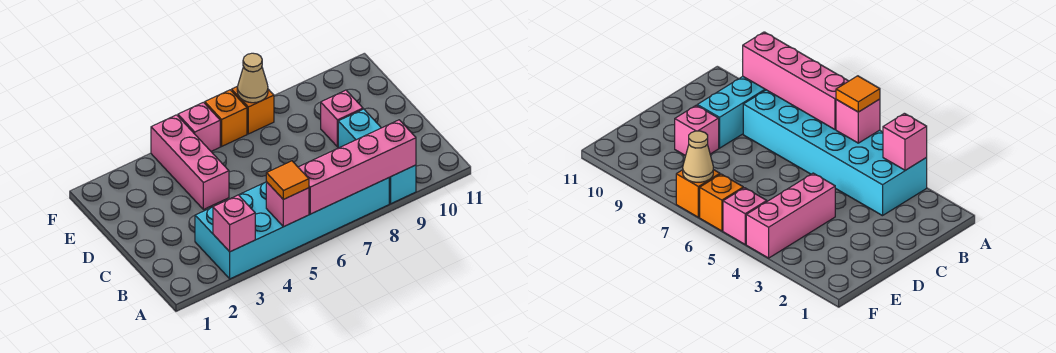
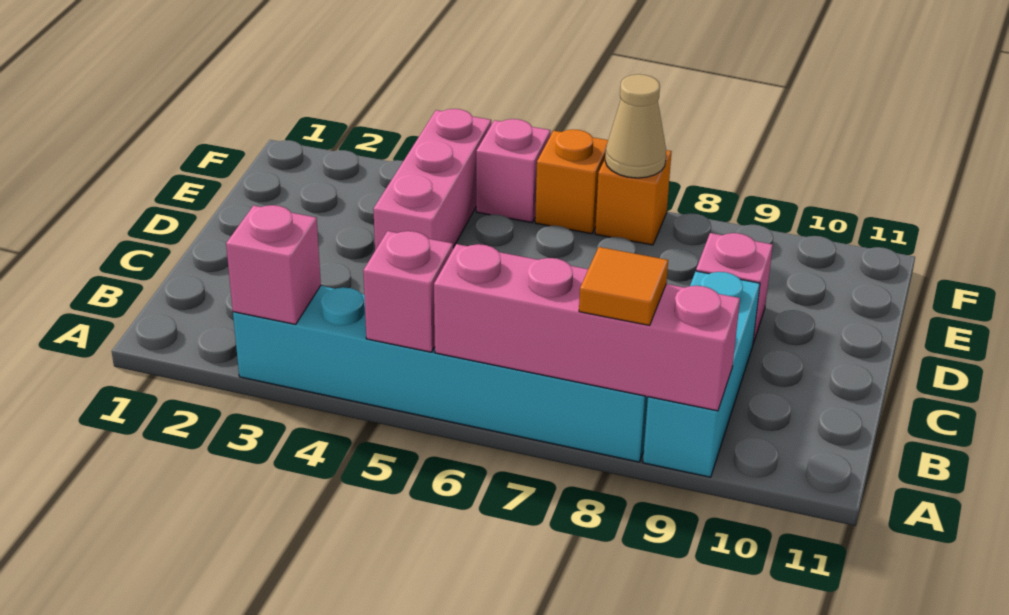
cyan brick A3:B8 level 1 -> cyan brick A3:A8 level 1
orange tile A5 level 3 -> orange tile A8 level 3

